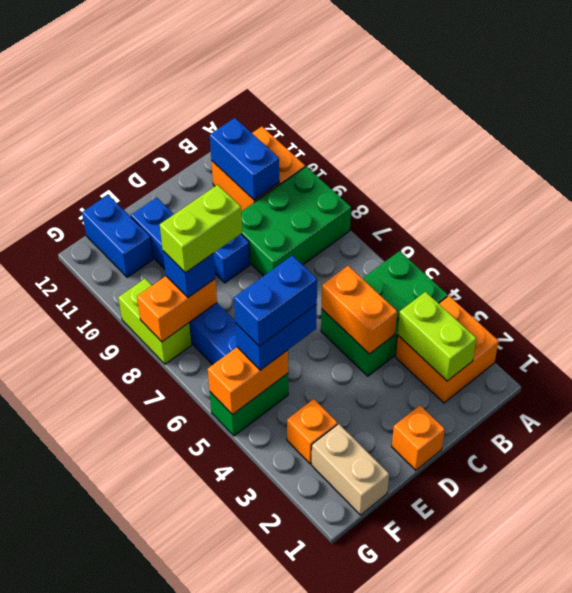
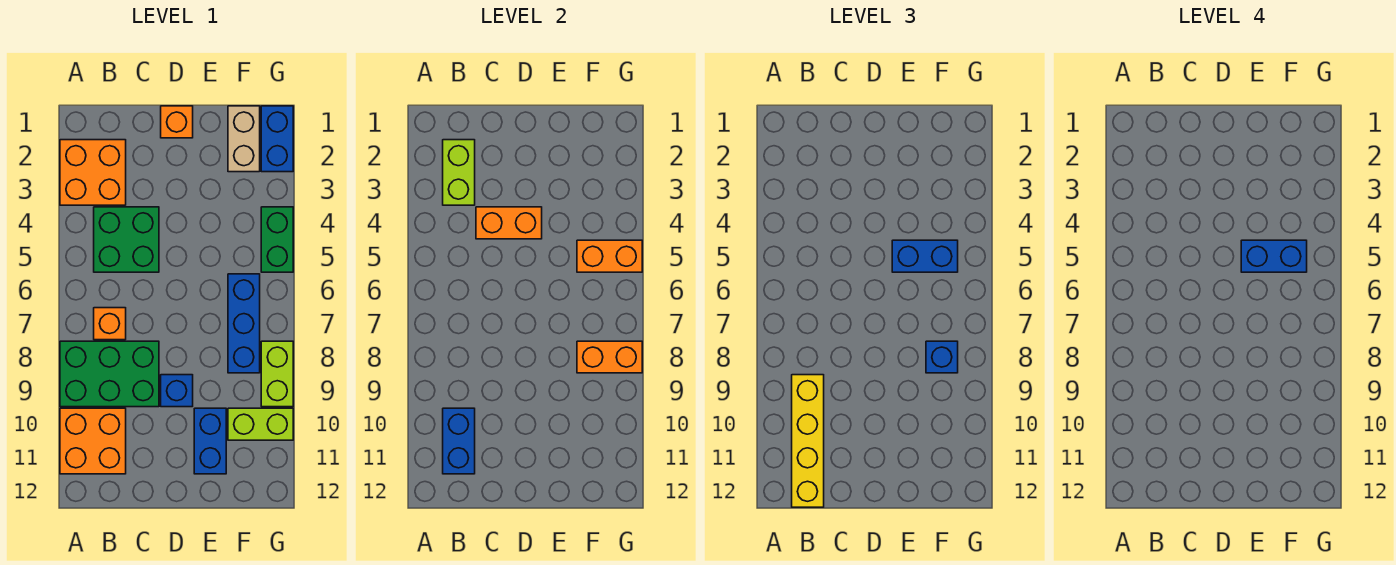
green brick A4:C5 level 1 -> green brick B4:C5 level 1
none -> yellow brick B9:B12 level 3
orange brick C4:C5 level 2 -> orange brick C4:D4 level 2
lime brick E8:F8 level 4 -> lime brick F10:G10 level 1
orange brick F3 level 1 -> orange brick B7 level 1
green brick F5:G5 level 1 -> green brick G4:G5 level 1
blue brick F11:F12 level 1 -> blue brick G1:G2 level 1

